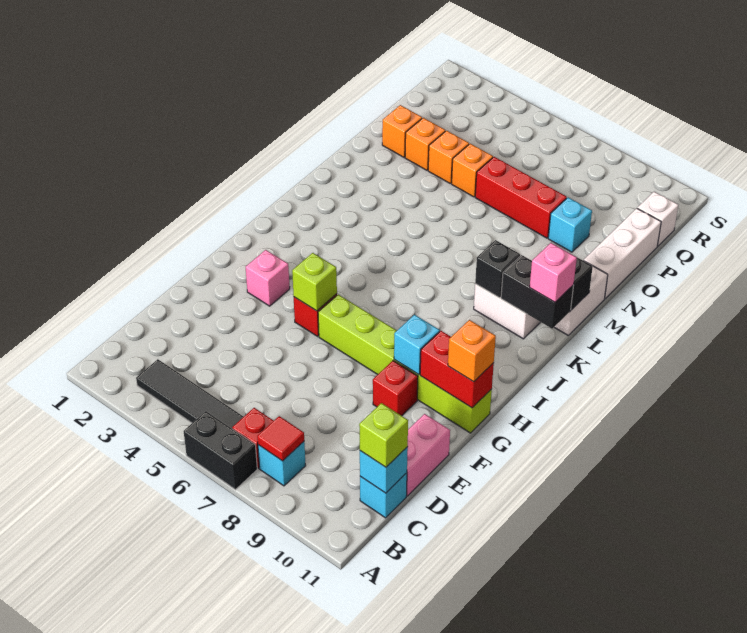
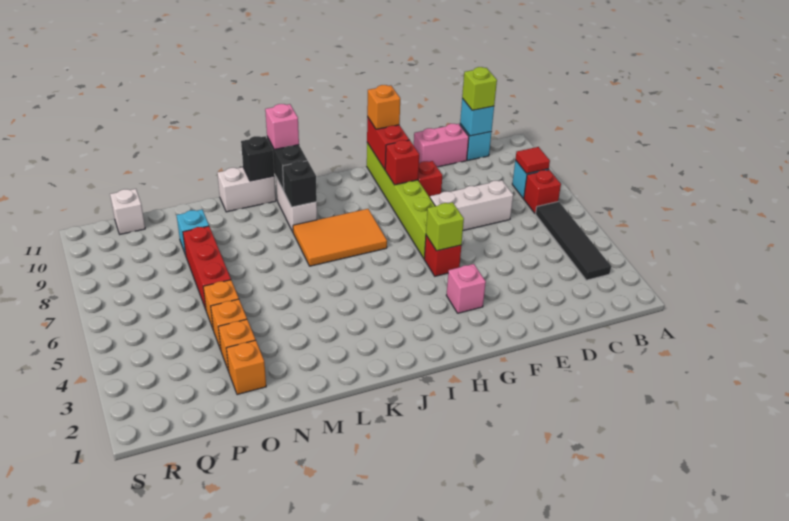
black brick A6:A7 level 1 -> none
cyan brick G9 level 2 -> red brick G9 level 2
none -> orange tile I7:K8 level 1
white brick N11:P11 level 1 -> white brick D7:F7 level 1

